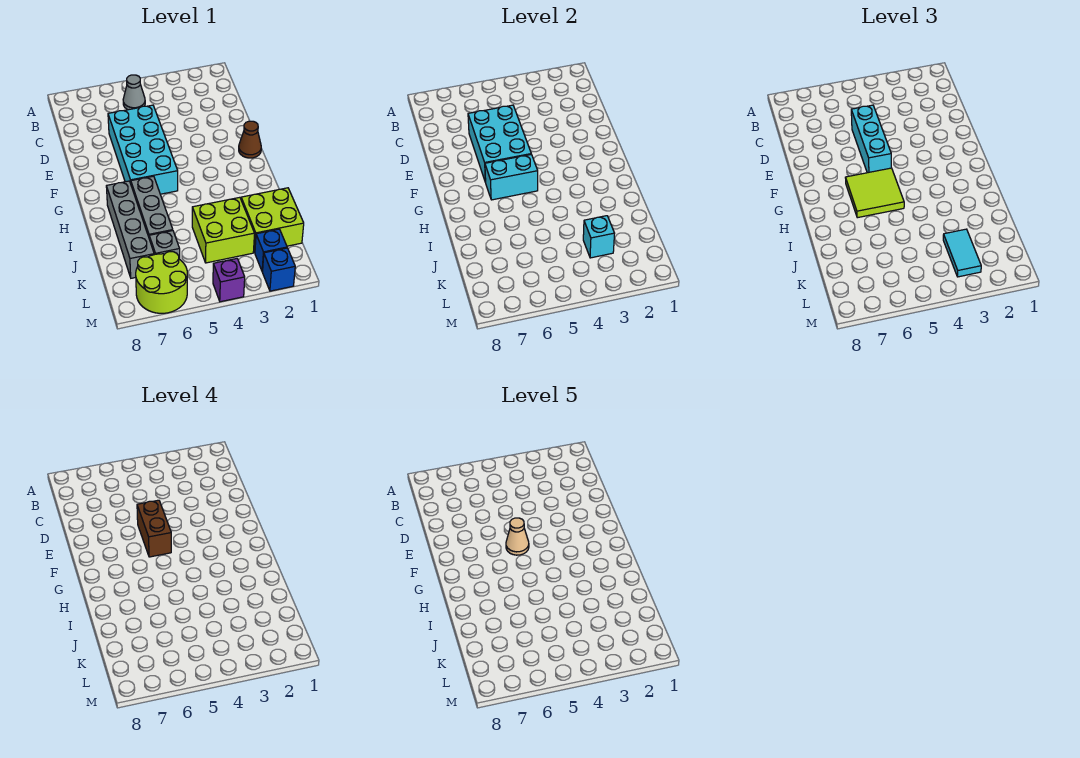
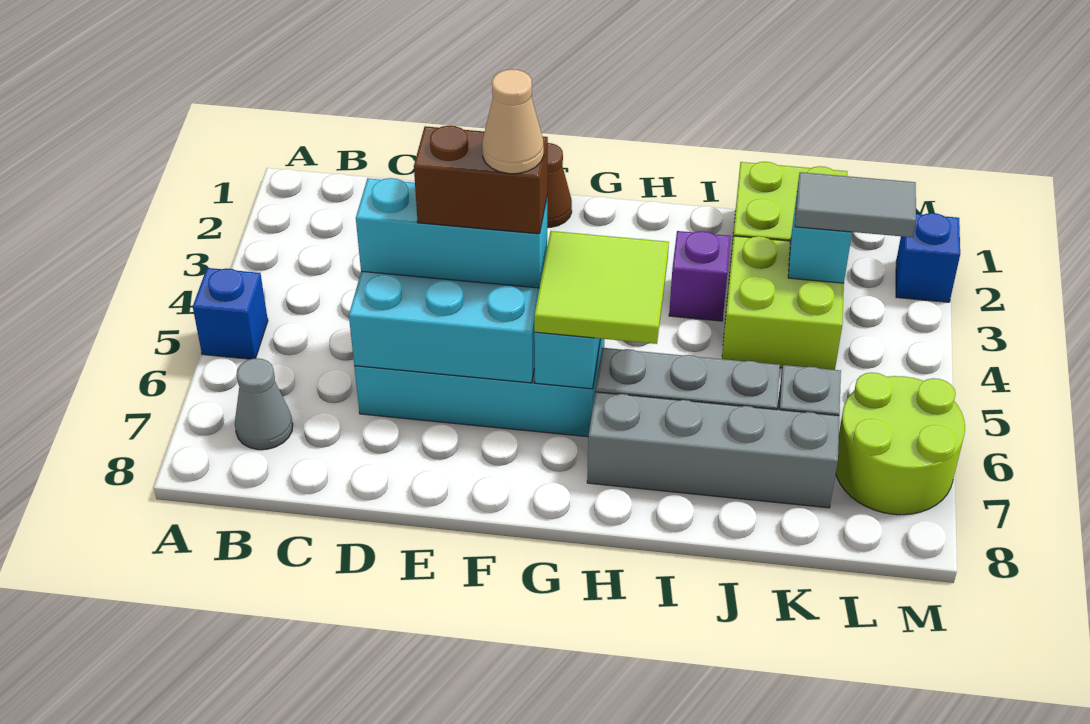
grey cone B5 level 1 -> grey cone B7 level 1
cyan tile K3:L3 level 3 -> grey tile K3:L3 level 3
blue brick L2 level 1 -> blue brick A5 level 1
purple brick M4 level 1 -> purple brick I3 level 1

